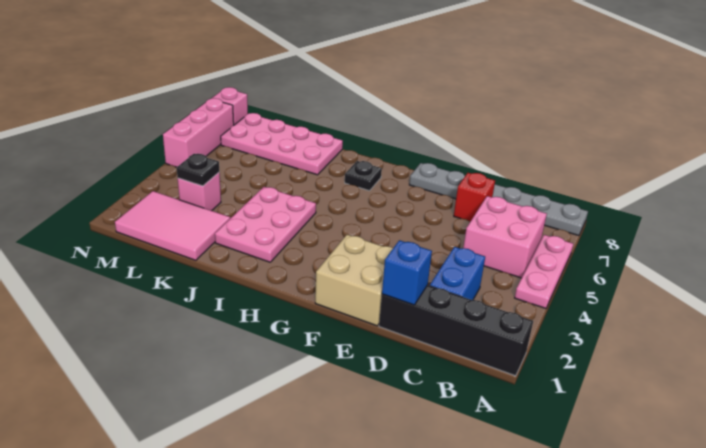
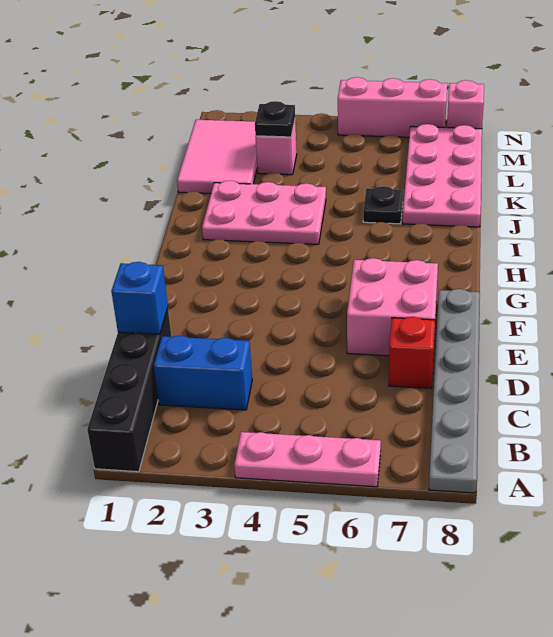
pink brick B5:C6 level 1 -> pink brick E6:F7 level 1
tan brick E1:F2 level 1 -> none
black plate H7 level 1 -> black plate J6 level 1

